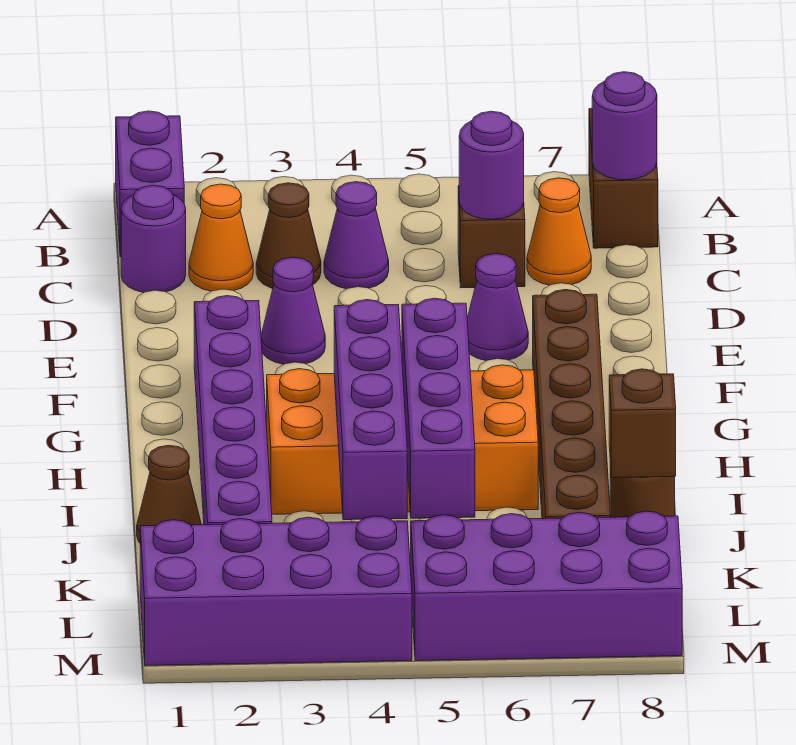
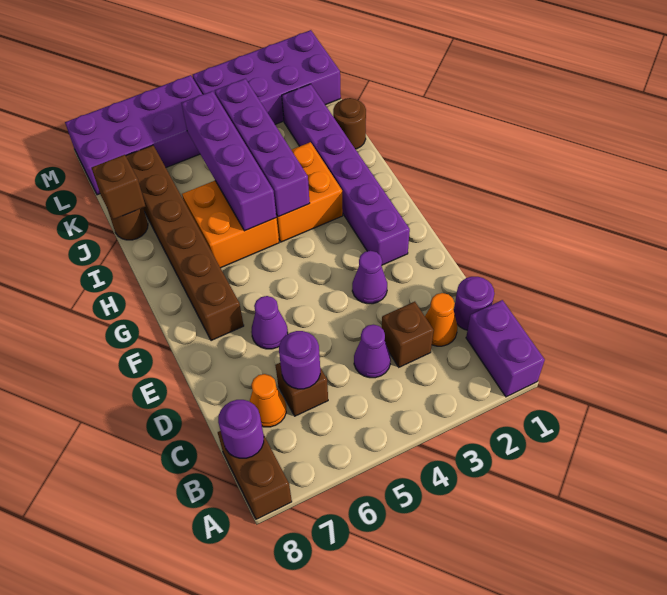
brown cone C3 level 1 -> brown brick C3 level 1
brown cone J1 level 1 -> brown round brick J1 level 1

